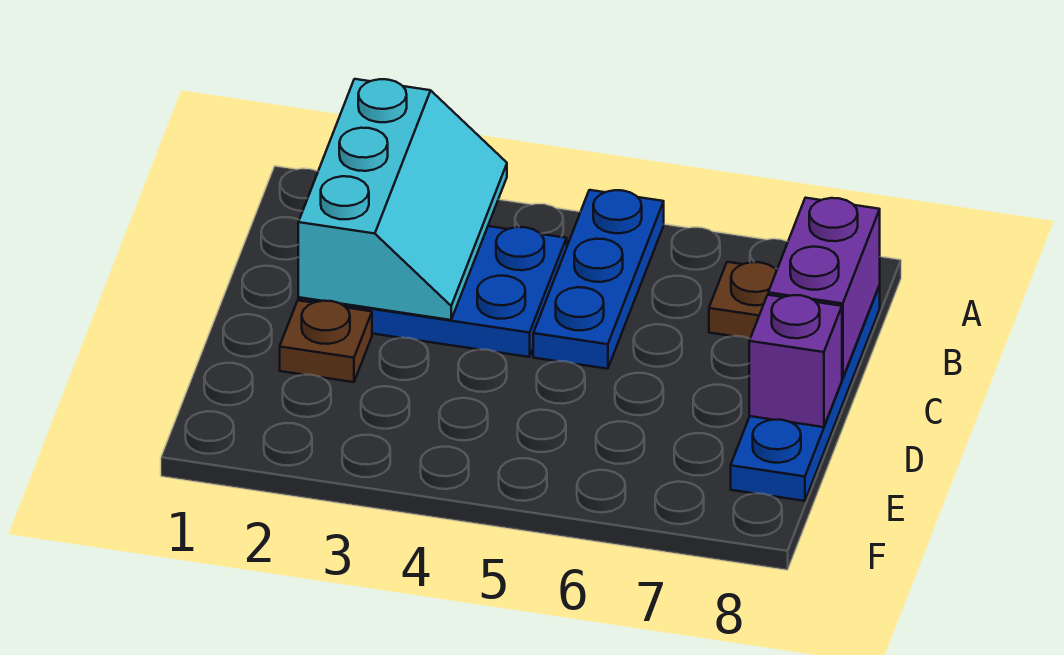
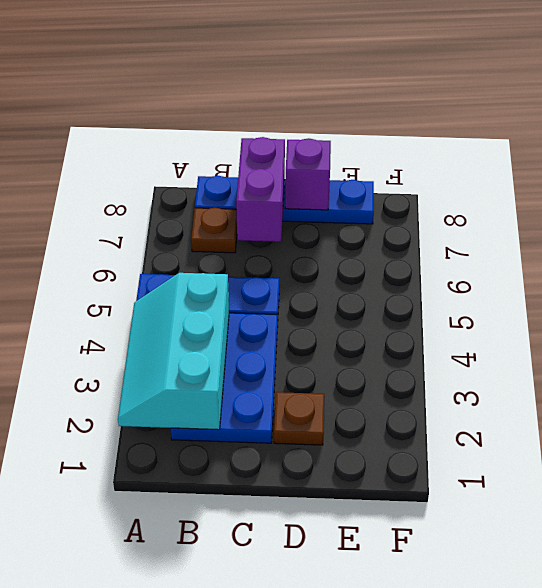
cyan slope A2:C3 level 2 top 2 -> cyan slope A2:B4 level 2 top B
purple brick B8:C8 level 2 -> purple brick C7:C8 level 2

